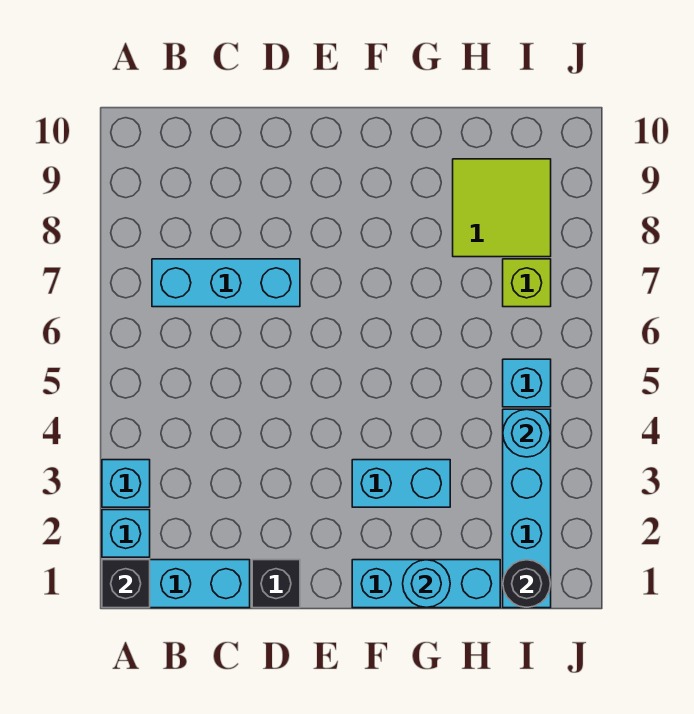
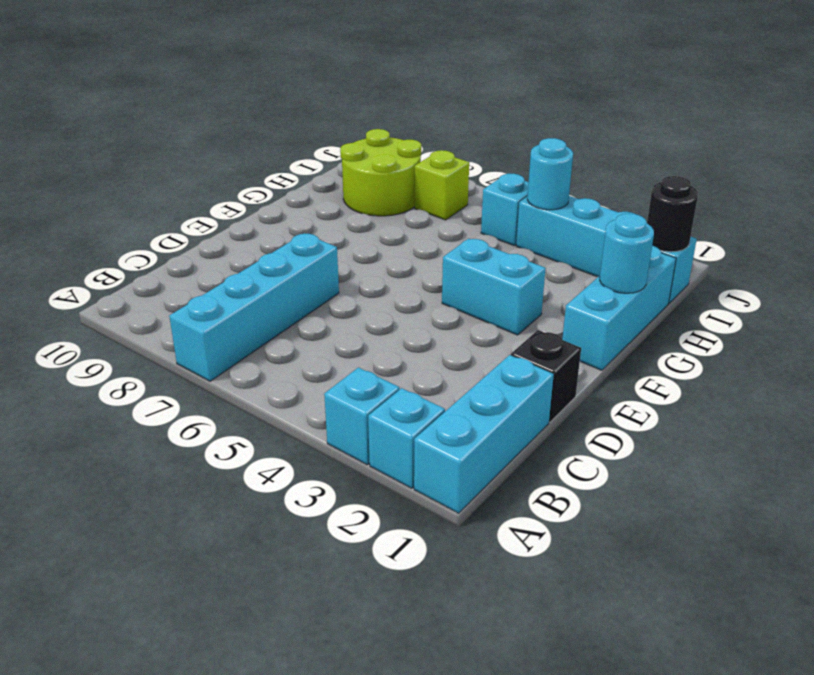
black brick A1 level 2 -> none
cyan brick B7:D7 level 1 -> cyan brick A7:D7 level 1
cyan brick F3:G3 level 1 -> cyan brick F3:F4 level 1
lime tile H8:I9 level 1 -> lime round brick H8:I9 level 1

